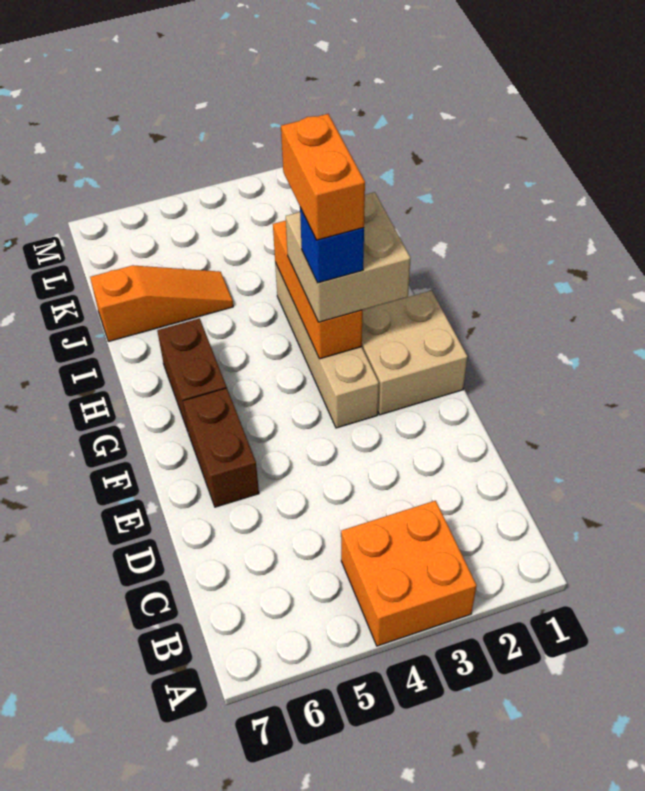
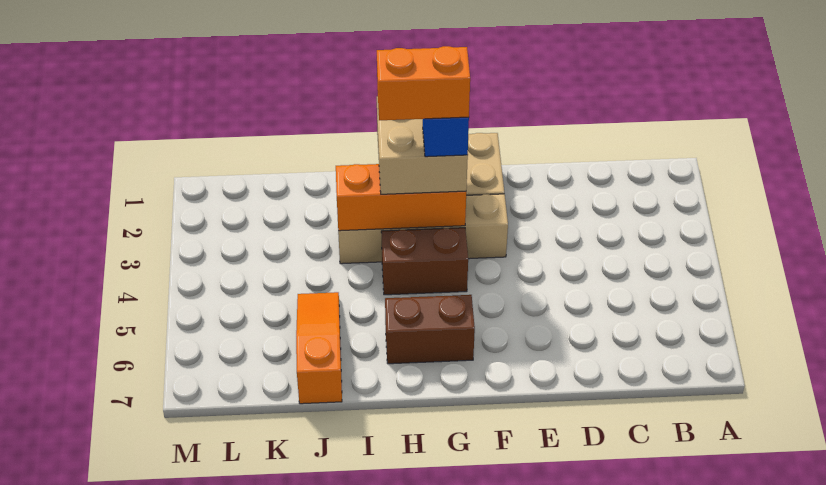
orange brick A3:B4 level 1 -> none
brown brick E6:F6 level 1 -> brown brick G4:H4 level 1

